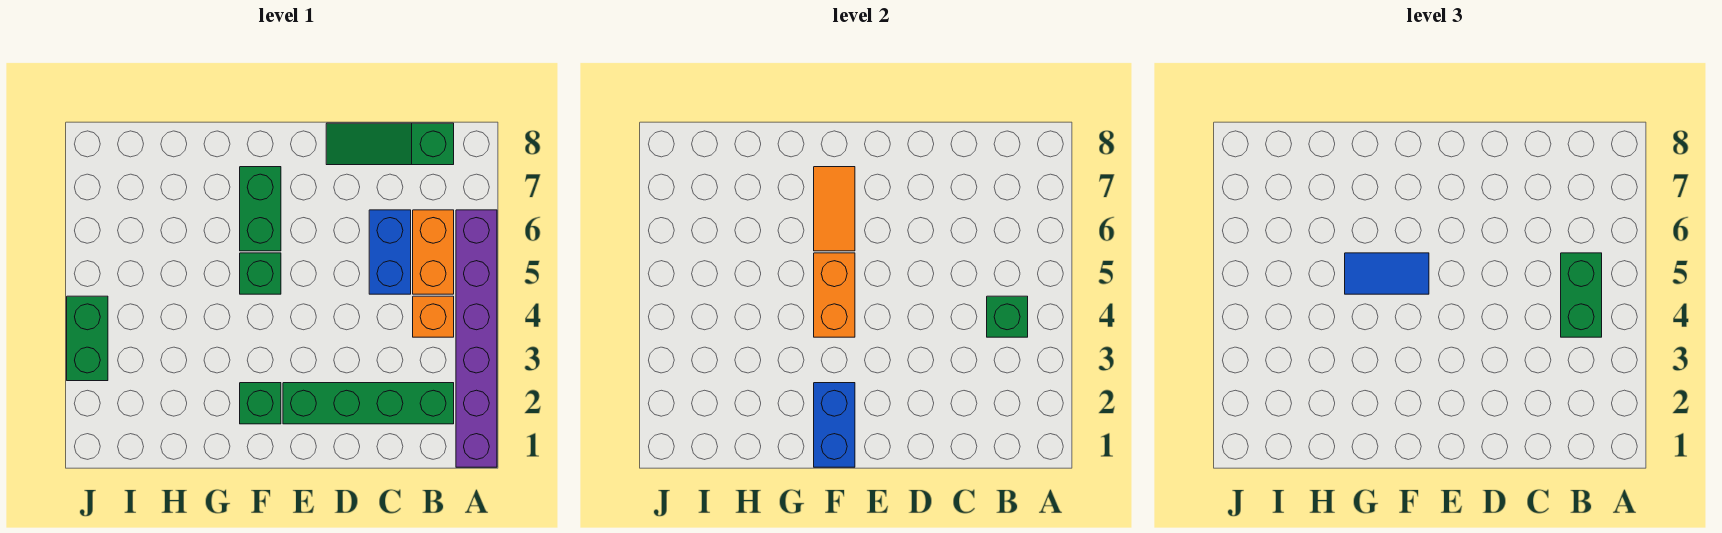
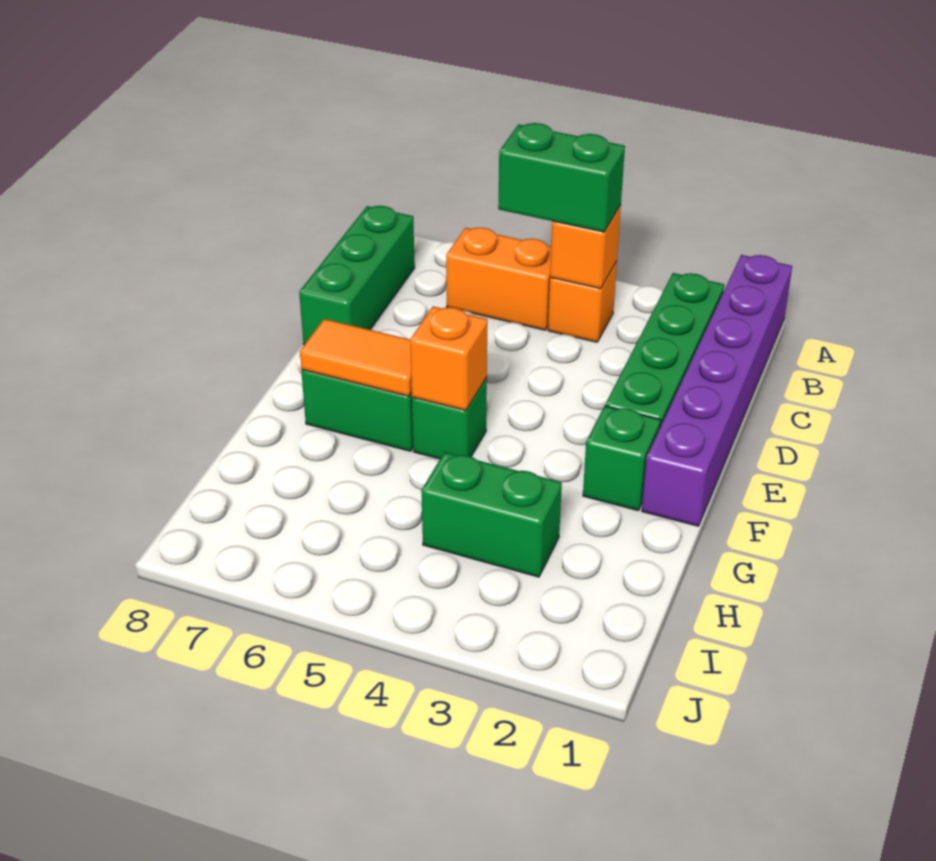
purple brick A1:A6 level 1 -> purple brick A1:F1 level 1
green brick B4 level 2 -> orange brick B4 level 2
green slope B8:D8 level 1 top B -> green brick B8:D8 level 1
blue brick C5:C6 level 1 -> none
blue brick F1:F2 level 2 -> none
orange brick F4:F5 level 2 -> orange brick F5 level 2
blue tile F5:G5 level 3 -> none
green brick J3:J4 level 1 -> green brick H3:H4 level 1

